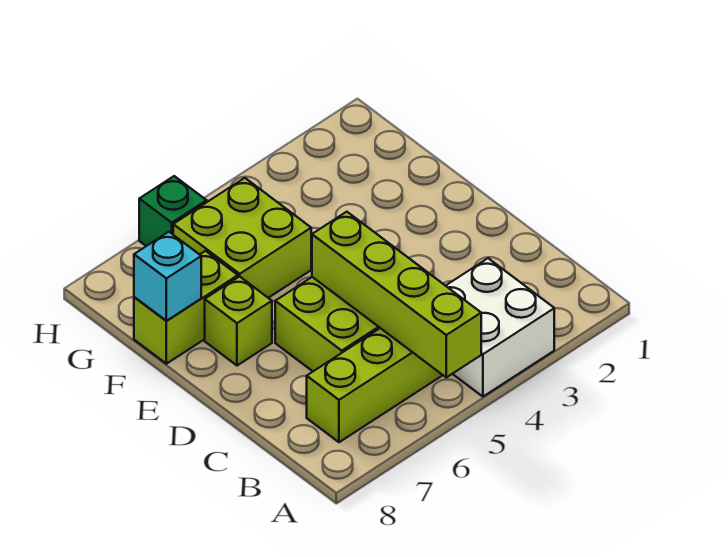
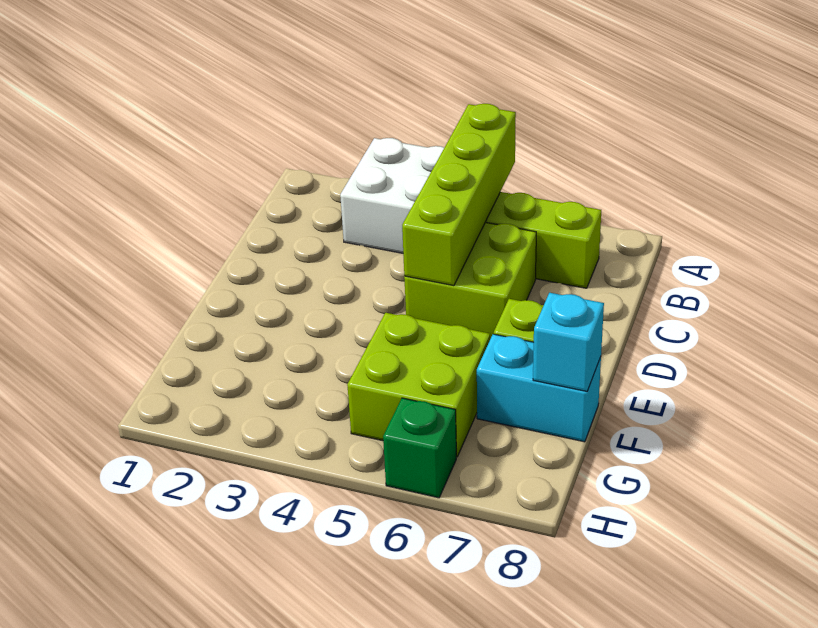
lime brick F7:F8 level 1 -> cyan brick F7:F8 level 1

